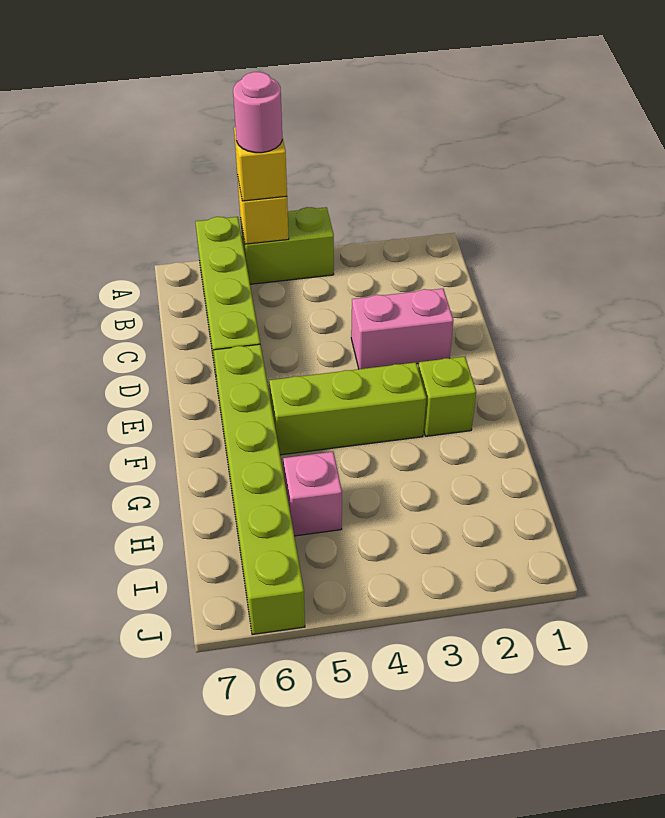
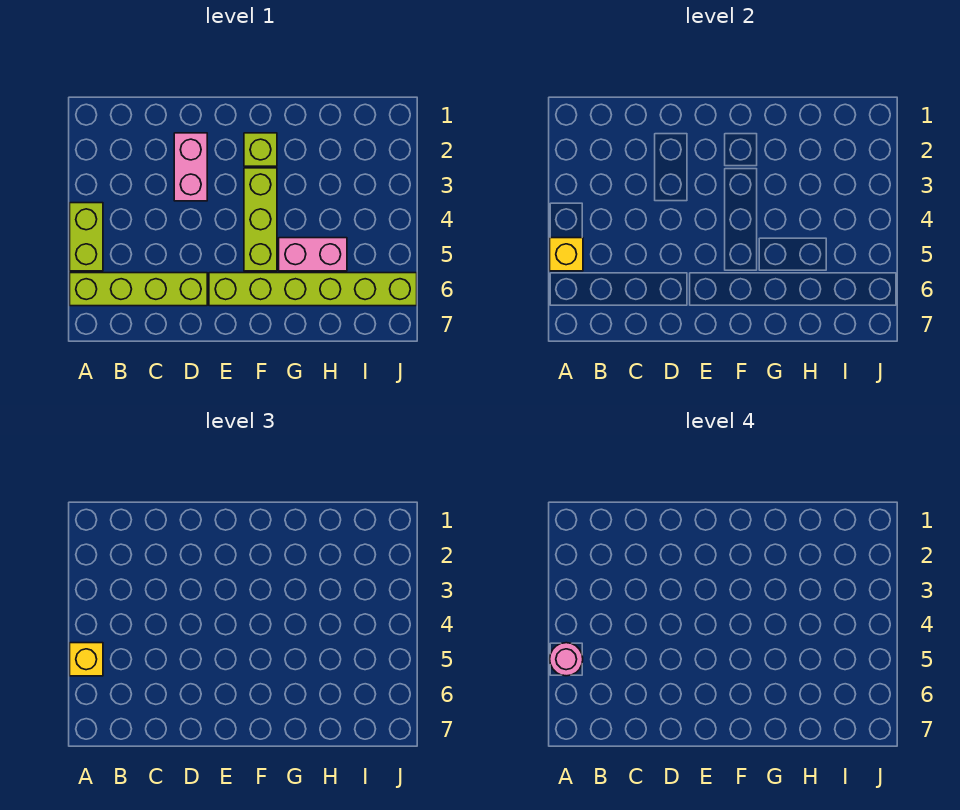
pink brick H5 level 1 -> pink brick G5:H5 level 1

